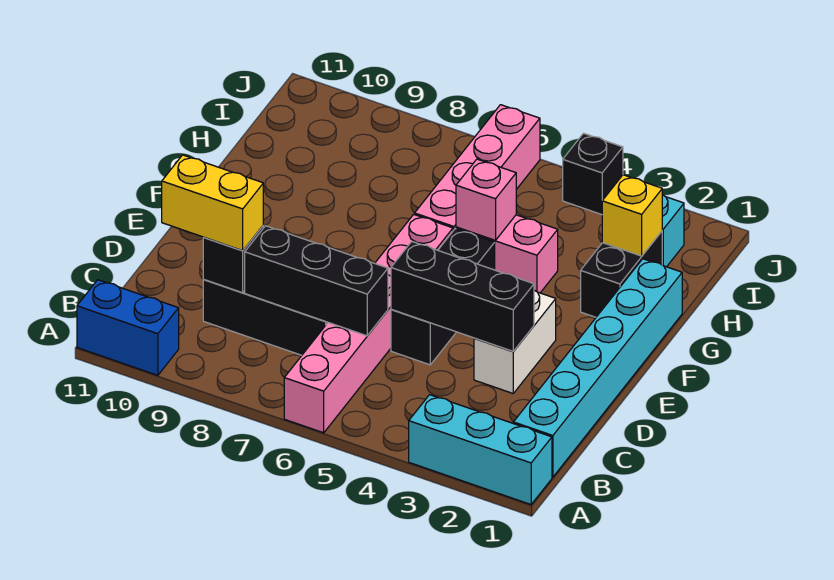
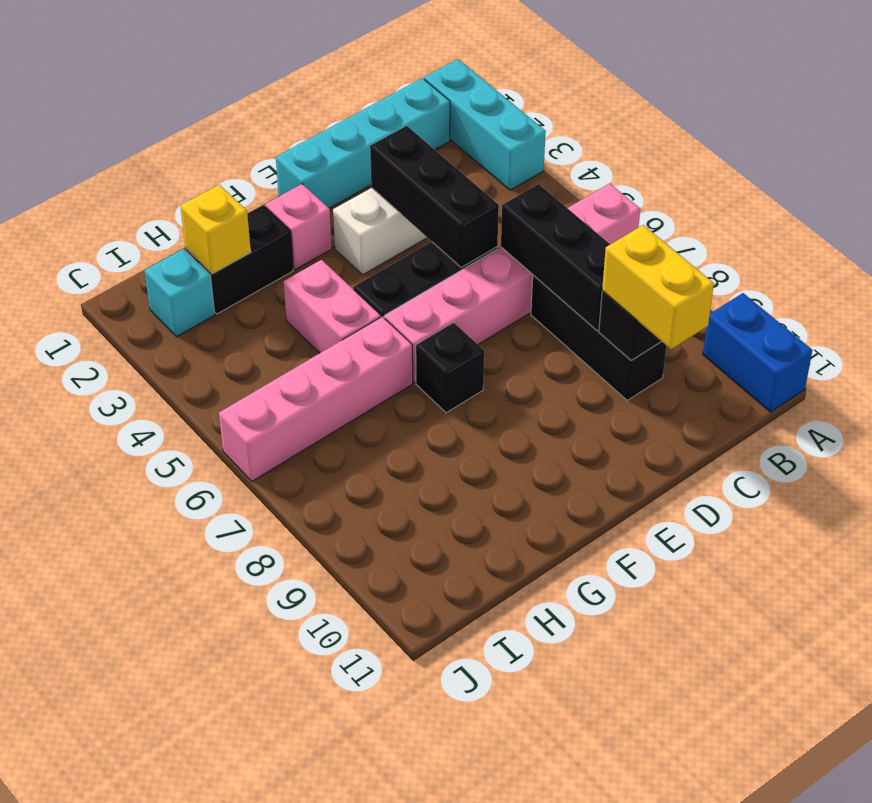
cyan brick B1:G1 level 1 -> cyan brick B1:E1 level 1
pink brick G5 level 2 -> pink brick F2 level 1
black brick J4 level 1 -> black brick F7 level 1

